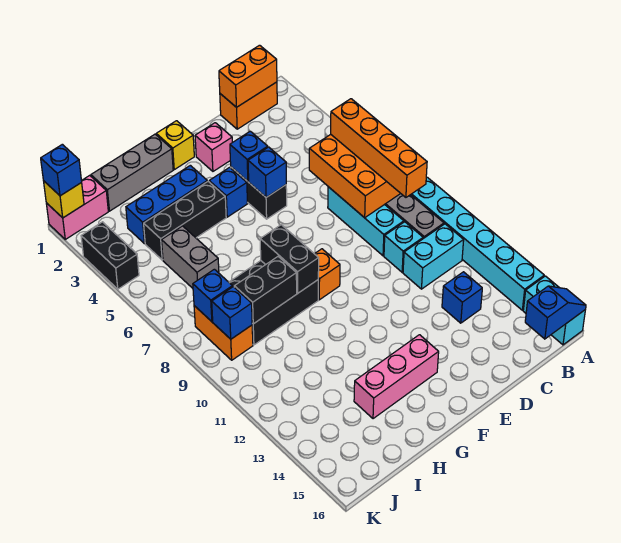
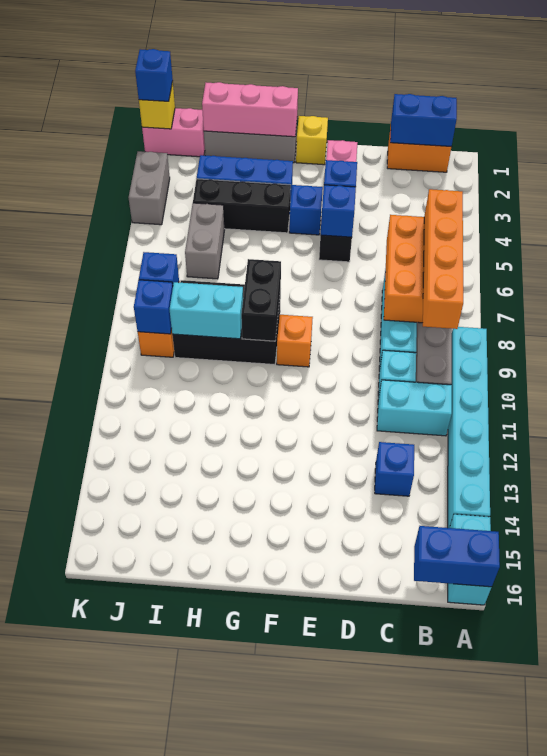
blue slope A16:B16 level 2 top B -> blue brick A16:B16 level 2
orange brick B1:C1 level 2 -> blue brick B1:C1 level 2
pink brick F14:H14 level 1 -> pink brick G1:I1 level 2
black brick H9:I9 level 2 -> cyan brick H9:I9 level 2
black brick K3:K4 level 1 -> grey brick K3:K4 level 1

